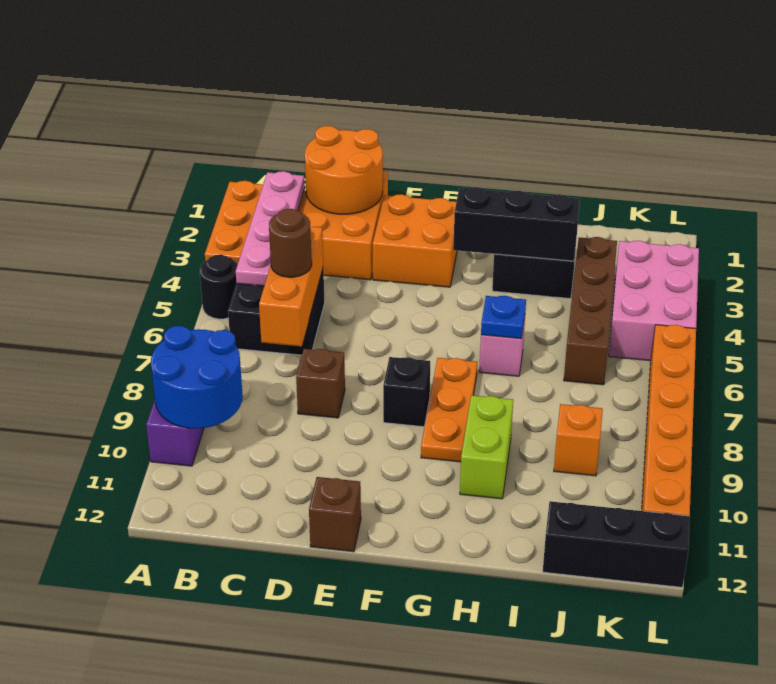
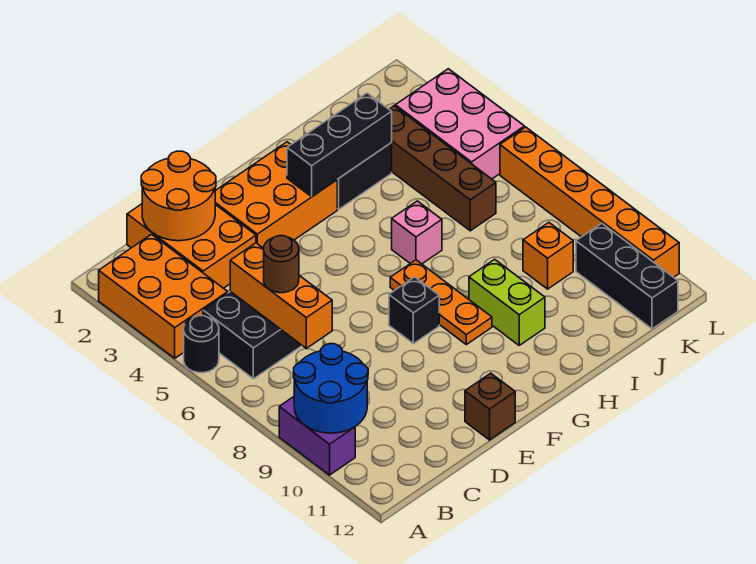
pink plate B2:B5 level 2 -> none
brown brick D8 level 1 -> none
orange brick E2:F3 level 1 -> orange brick E2:G3 level 1
blue plate H6 level 2 -> none
black brick J12:L12 level 1 -> black brick K10:K12 level 1

